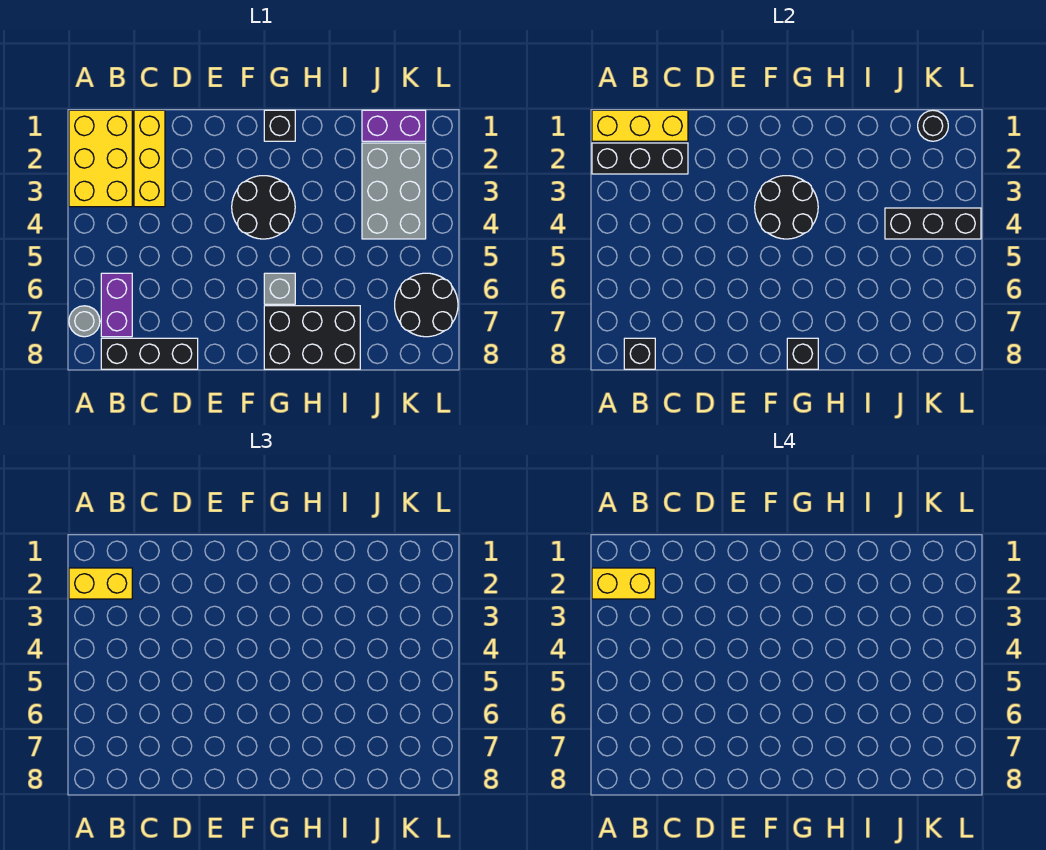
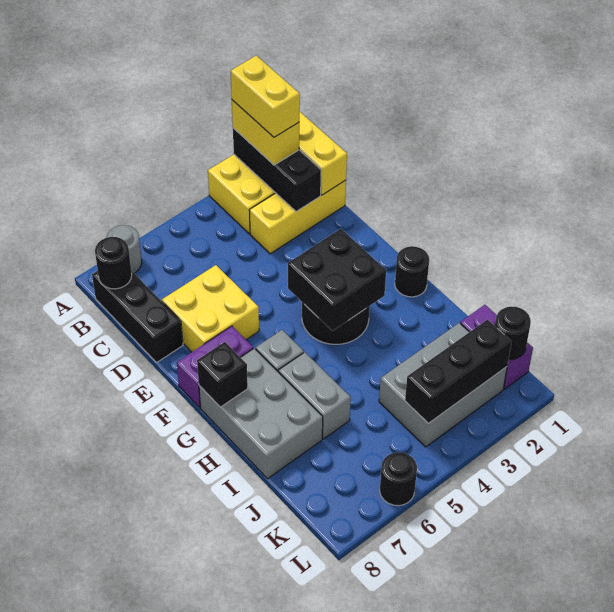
purple brick B6:B7 level 1 -> purple brick F7:F8 level 1
black brick B8 level 2 -> black round brick B8 level 2
none -> yellow brick D6:E7 level 1
black round brick F3:G4 level 2 -> black brick F3:G4 level 2
black brick G1 level 1 -> black round brick G1 level 1
black brick G7:I8 level 1 -> grey brick G7:I8 level 1
none -> grey brick H6:I6 level 1
black brick J4:L4 level 2 -> black brick K2:K4 level 2
black round brick K6:L7 level 1 -> black round brick L6 level 1

